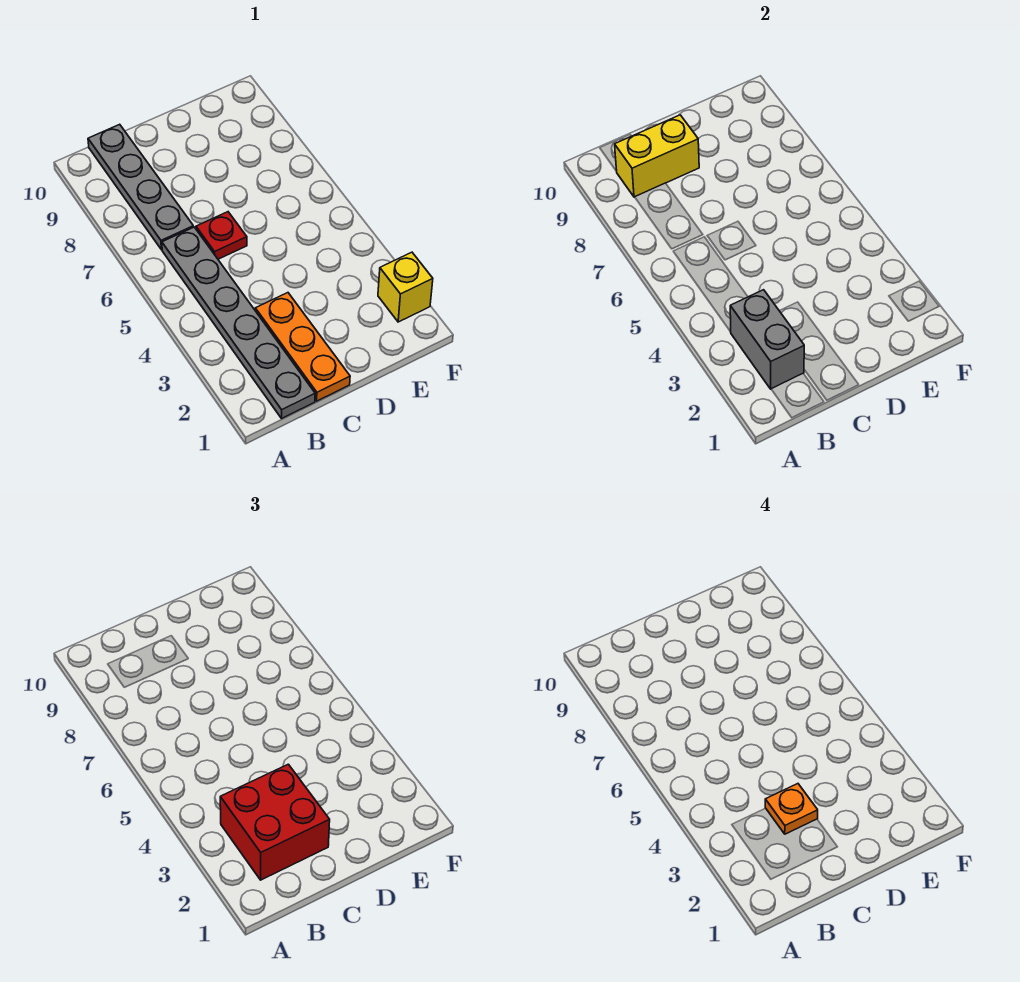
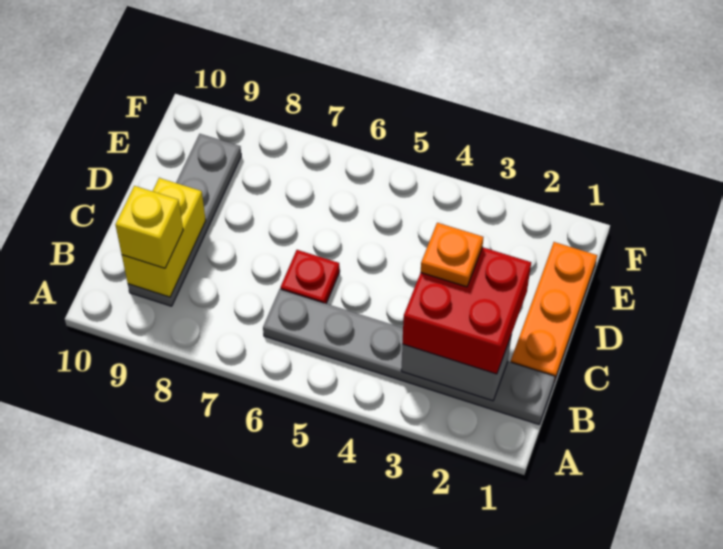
grey plate B7:B10 level 1 -> grey plate B9:E9 level 1
orange plate C1:C3 level 1 -> orange plate C1:E1 level 1
yellow brick F2 level 1 -> yellow brick B9 level 3

